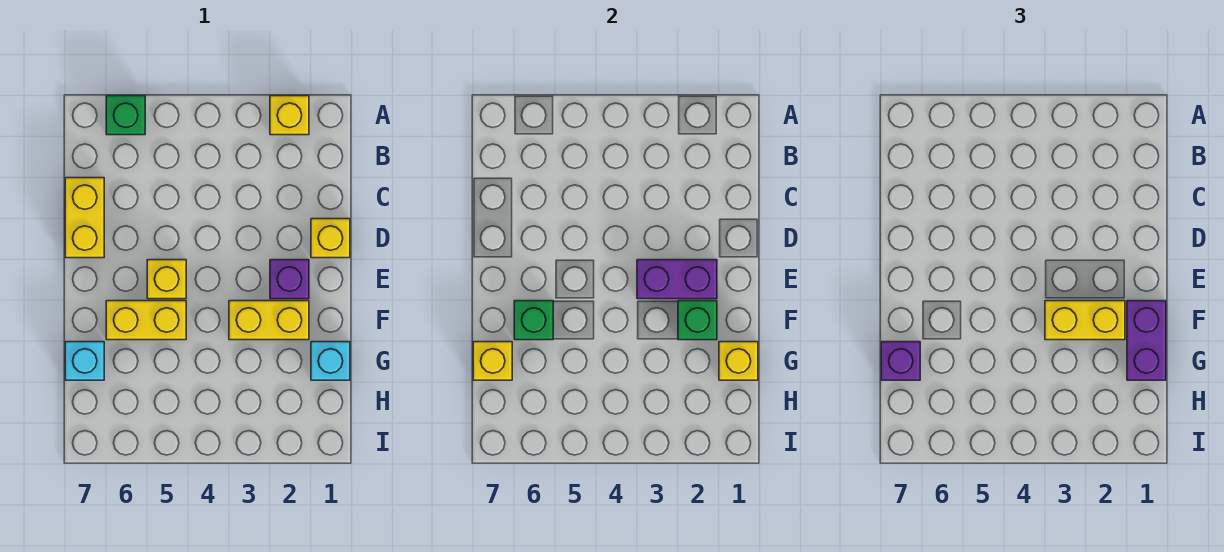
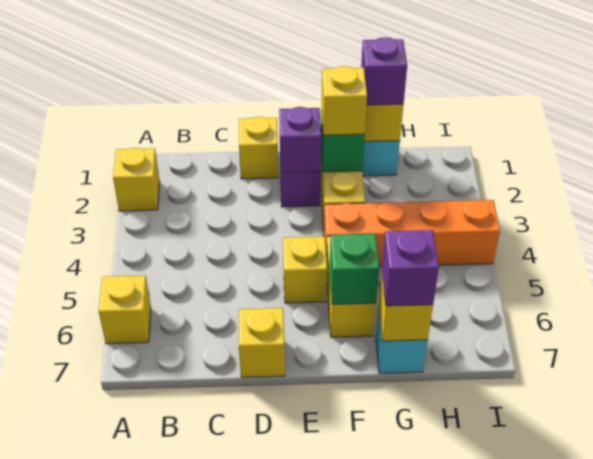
green brick A6 level 1 -> yellow brick A6 level 1
yellow brick C7:D7 level 1 -> yellow brick D7 level 1
purple brick E2:E3 level 2 -> purple brick E2 level 2
purple brick F1:G1 level 3 -> purple brick G1 level 3
yellow brick F2:F3 level 3 -> yellow brick F2 level 3
none -> orange brick F4:I4 level 1

